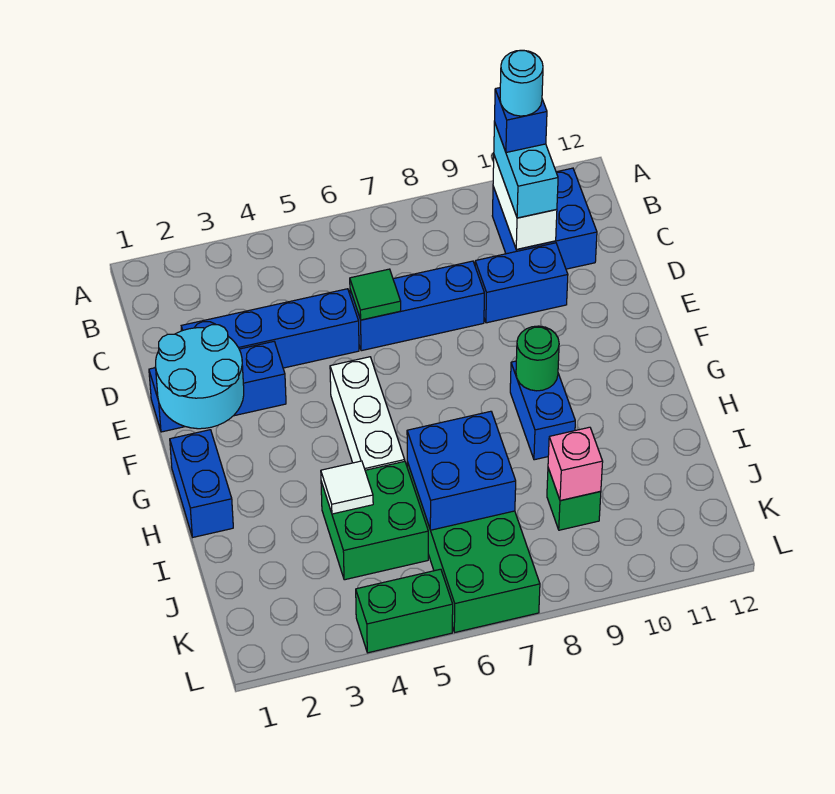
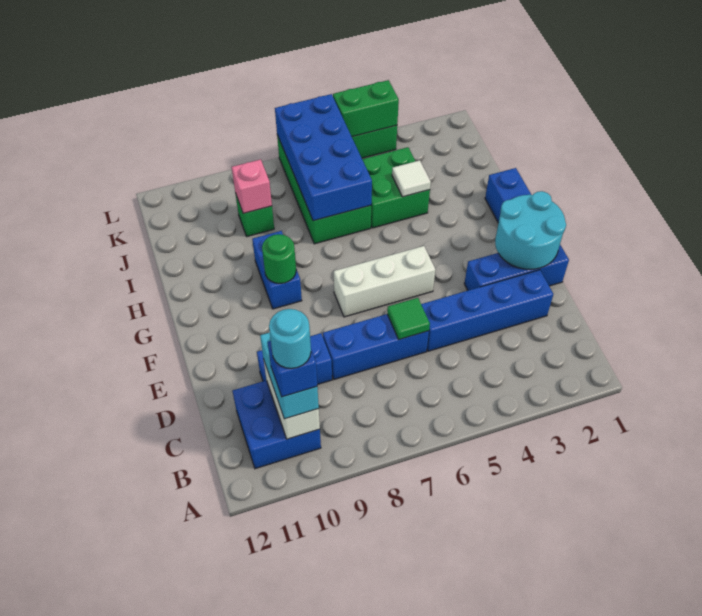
white brick F5:H5 level 1 -> white brick F5:F7 level 1
blue brick I6:J7 level 2 -> blue brick I6:L7 level 2
none -> green brick L4:L5 level 2

